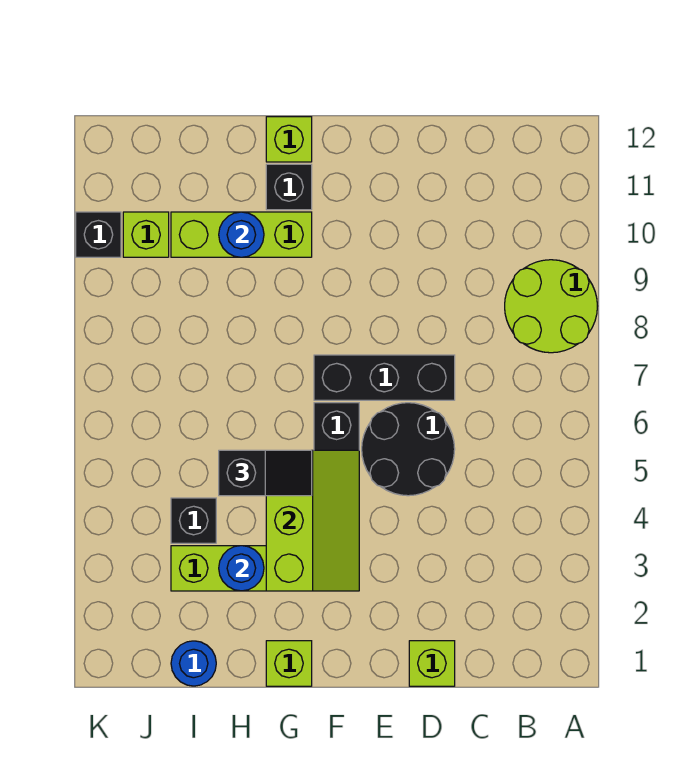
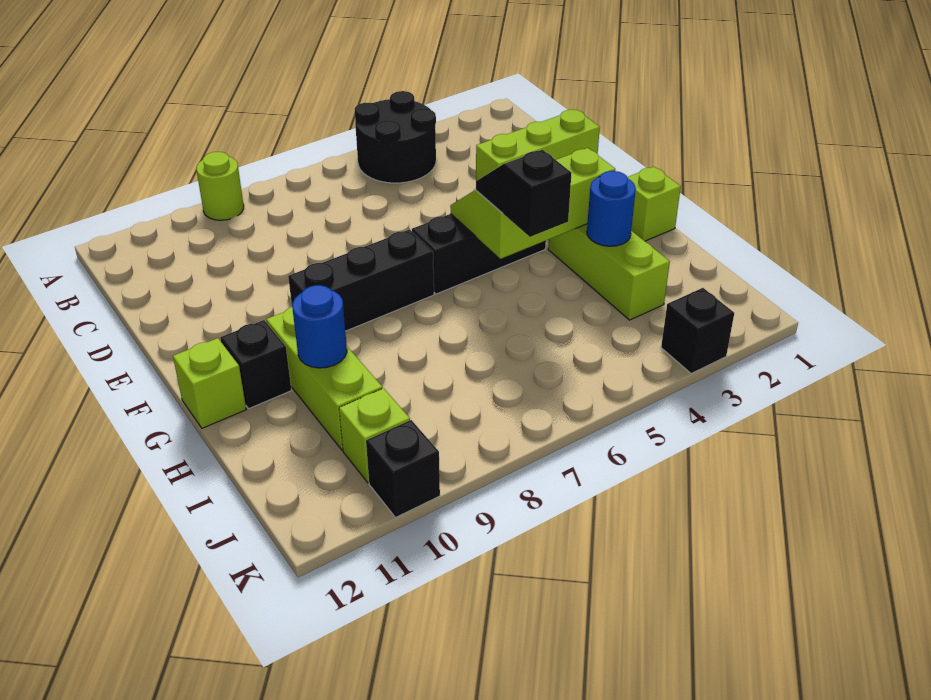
lime round brick A8:B9 level 1 -> lime round brick A9 level 1
lime brick D1 level 1 -> lime brick D1:D3 level 1
black round brick D5:E6 level 1 -> black round brick A4:B5 level 1
black brick D7:F7 level 1 -> black brick F7:F9 level 1
blue round brick I1 level 1 -> none
black brick I4 level 1 -> black brick K3 level 1

